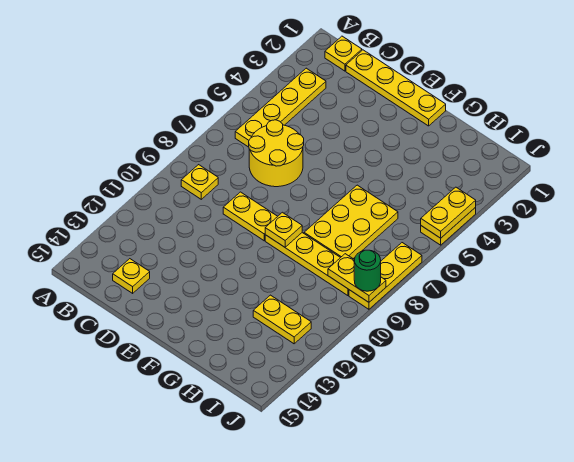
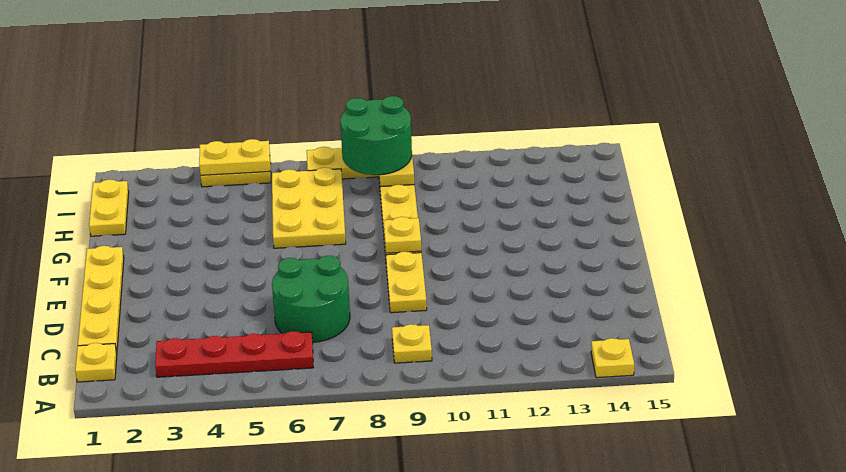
yellow plate B3:B6 level 1 -> red plate B3:B6 level 1
yellow round brick C6:D7 level 1 -> green round brick C6:D7 level 1
yellow plate C14 level 1 -> yellow plate A14 level 1
yellow plate G6:H8 level 1 -> yellow plate G6:I7 level 1
yellow plate H12:I12 level 1 -> yellow plate H1:I1 level 1
green round brick J9 level 3 -> green round brick I8:J9 level 3

